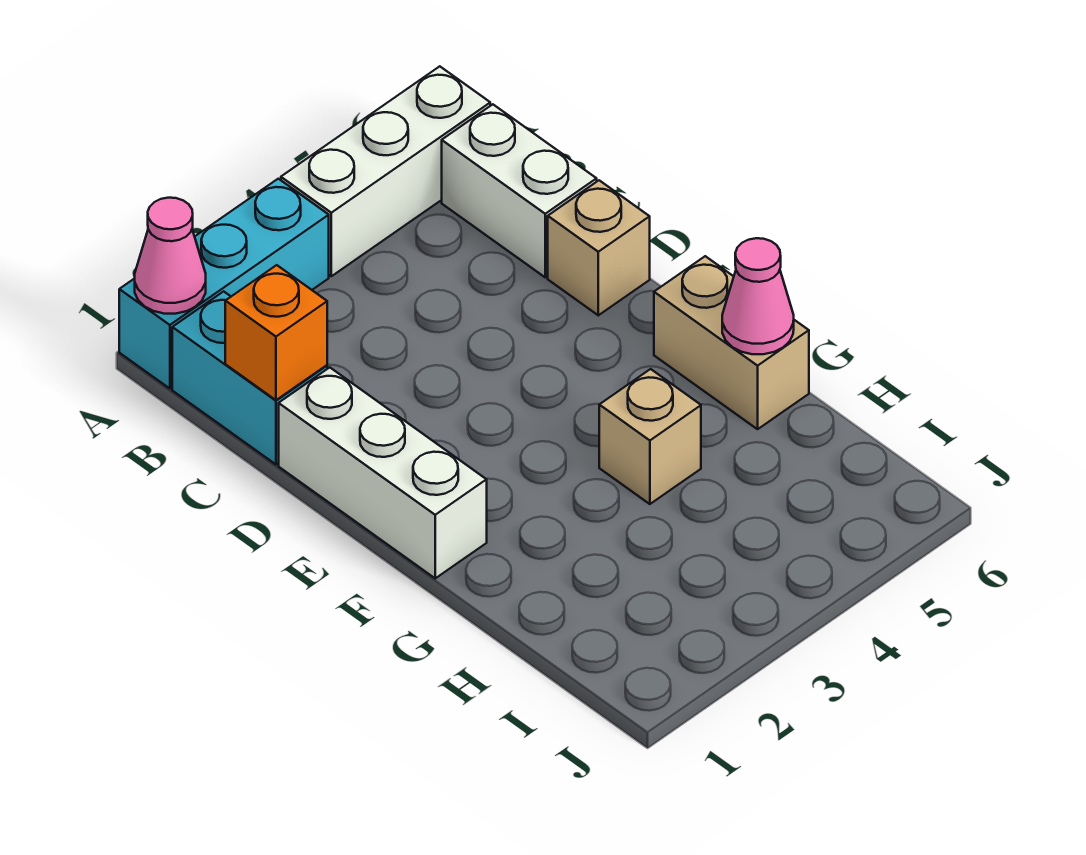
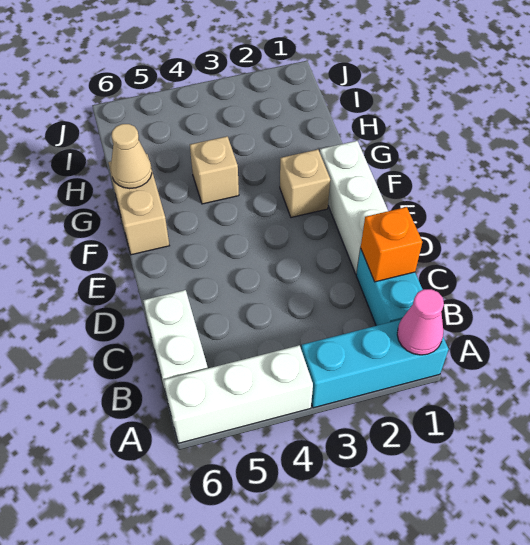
tan brick D6 level 1 -> tan brick F2 level 1
pink cone G6 level 2 -> tan cone G6 level 2

